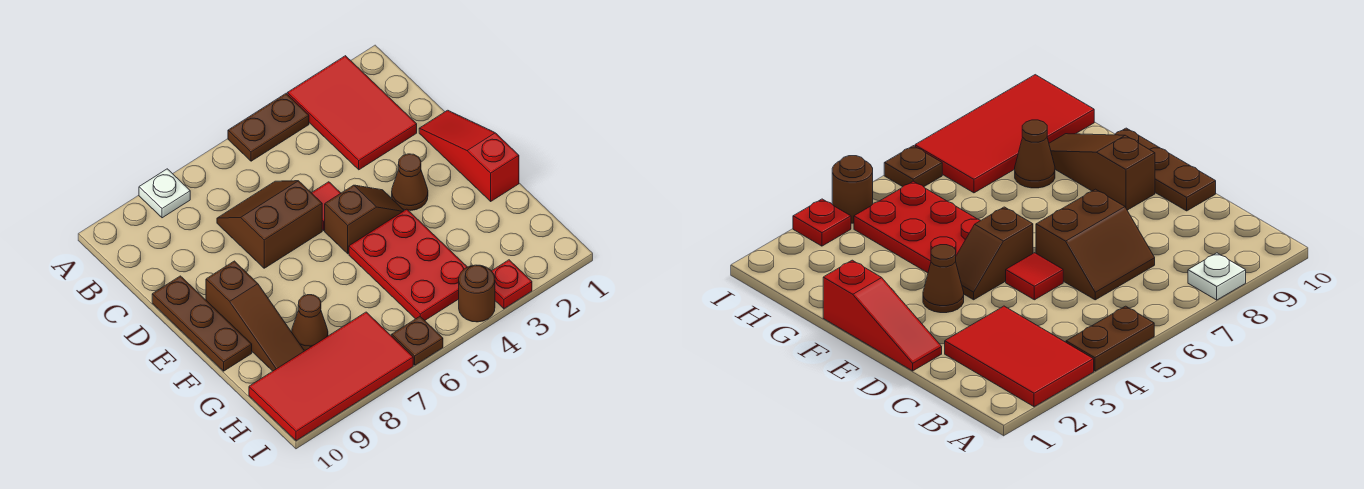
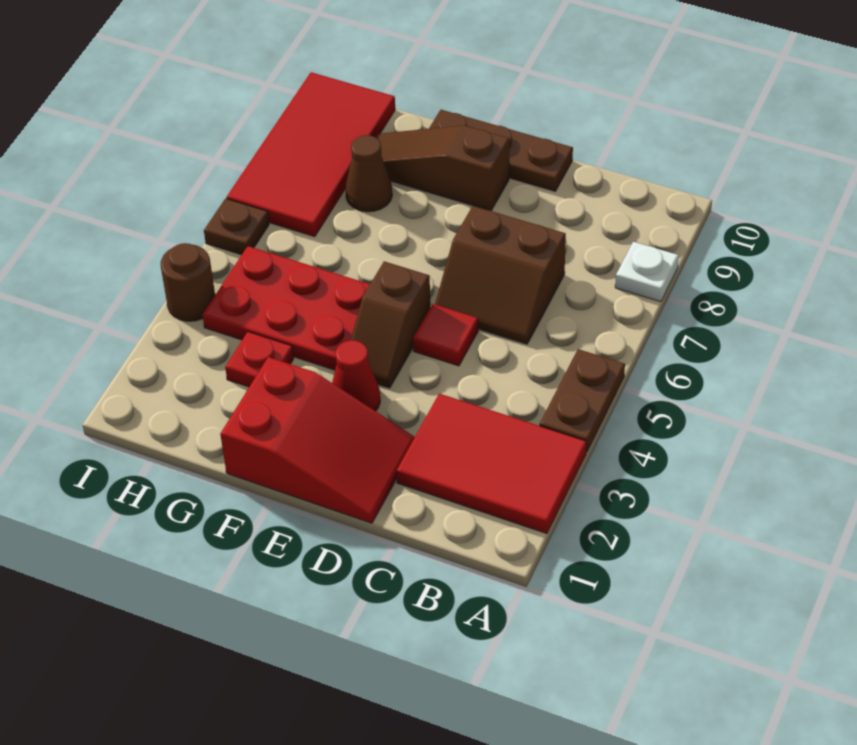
brown slope C6:D7 level 1 top D -> brown slope C6:D7 level 1 top 7
red slope D1:F1 level 1 top F -> red slope D1:F2 level 1 top F
brown cone E3 level 1 -> red cone E3 level 1
red plate I3 level 1 -> red plate G3 level 1

